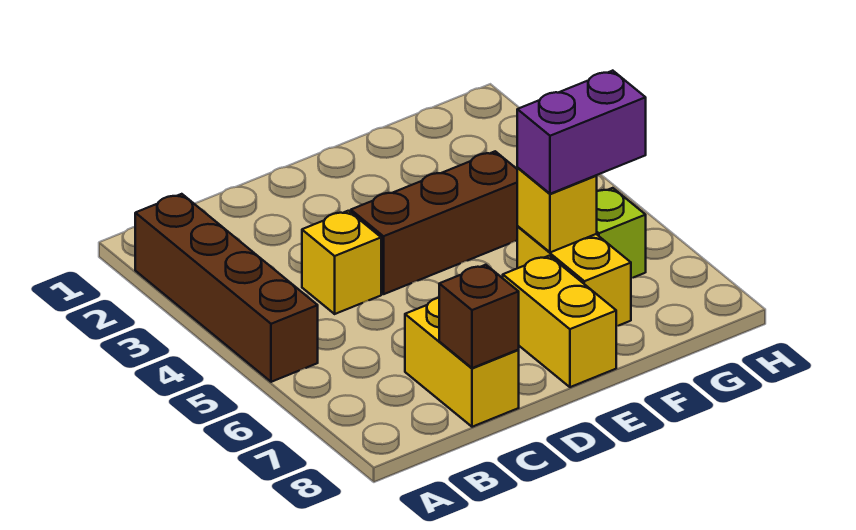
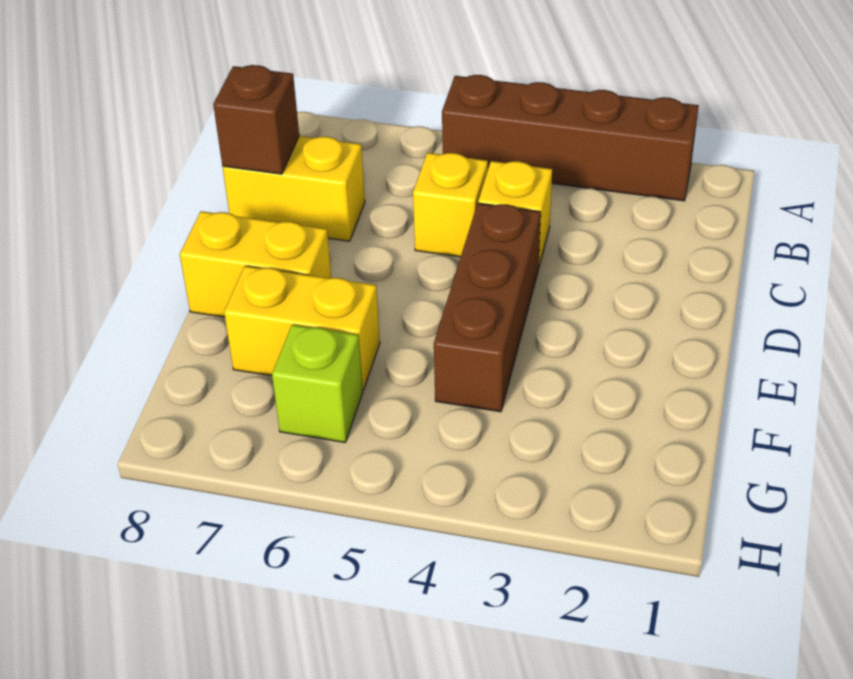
yellow brick F6 level 2 -> yellow brick C5 level 1
purple brick F6:G6 level 3 -> none

